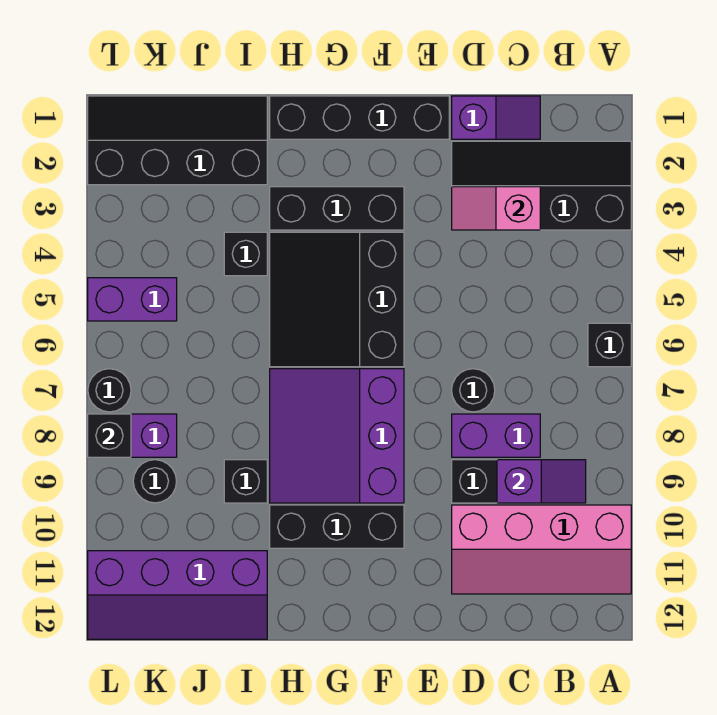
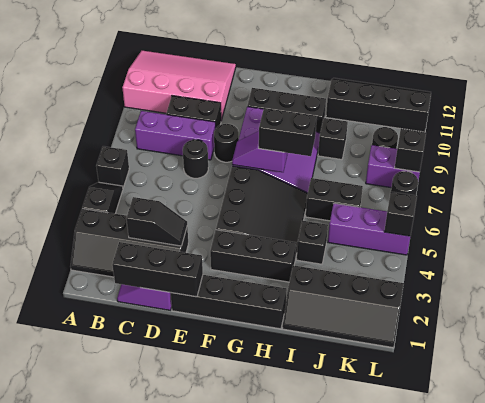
none -> black slope A4:A5 level 1 top 4
pink slope A10:D11 level 1 top 10 -> pink slope A10:D12 level 1 top 10
purple slope B9:C9 level 2 top C -> purple slope F7:G7 level 2 top G
none -> black brick C1:E1 level 2
pink slope C3:D3 level 2 top C -> black slope C3:D3 level 2 top C
purple brick C8:D8 level 1 -> purple brick B8:D8 level 1
none -> black round brick E8 level 1
none -> black brick G7:H7 level 3
none -> black brick I6:J6 level 1
purple slope I11:L12 level 1 top 11 -> black slope I11:L12 level 1 top 11
purple brick K5:L5 level 1 -> purple brick J5:L5 level 1
none -> black brick L5 level 2

